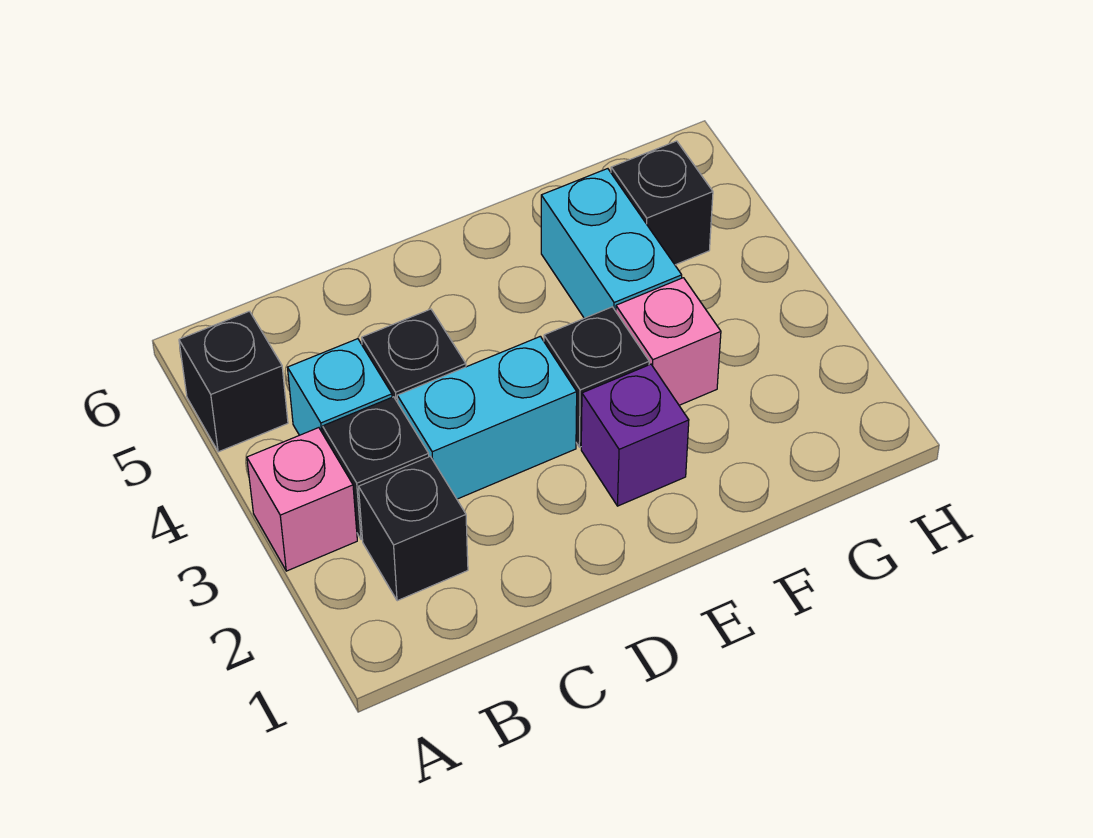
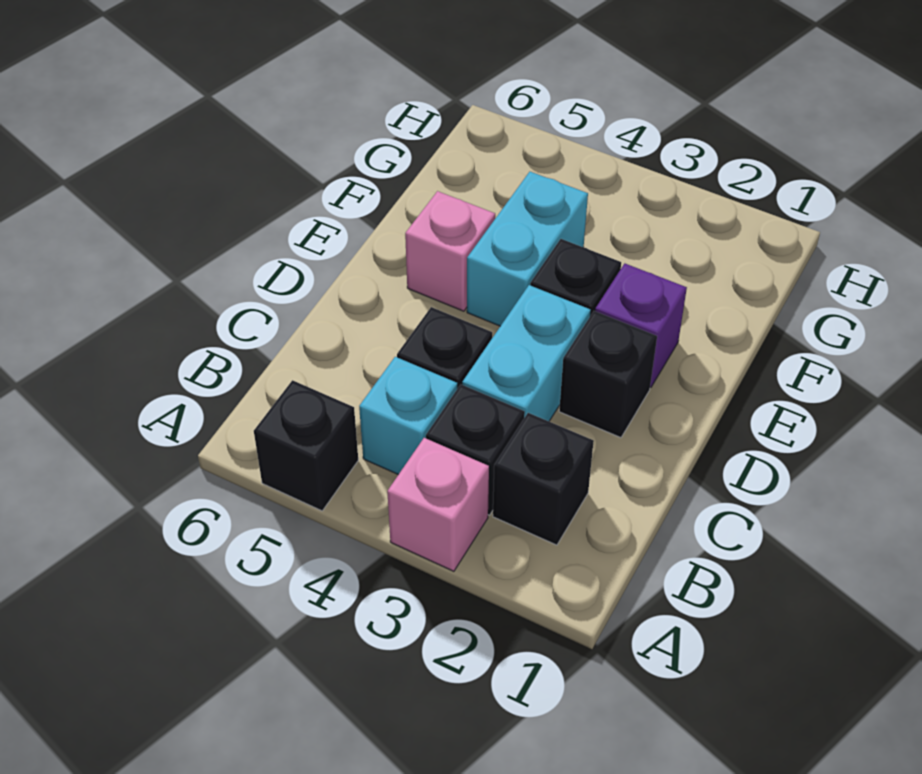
pink brick F3 level 1 -> pink brick E5 level 1
cyan brick F4:F5 level 1 -> cyan brick E4:F4 level 1
black brick G5 level 1 -> black brick D2 level 1

